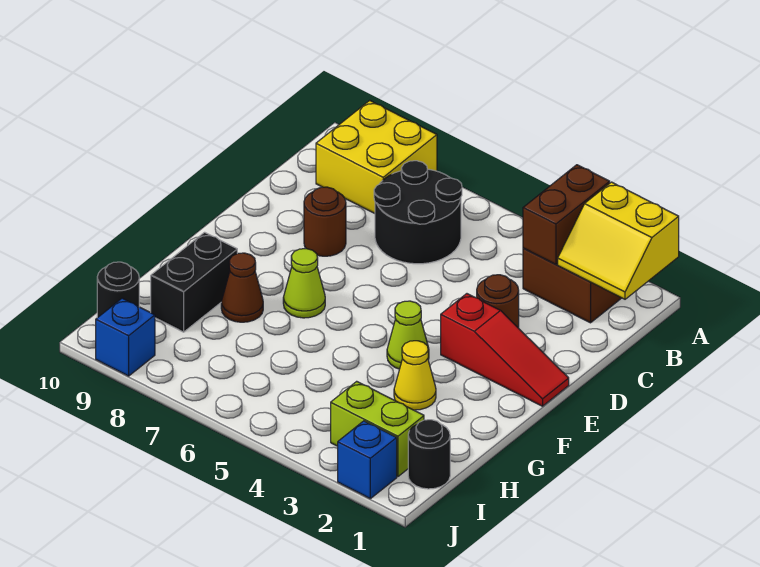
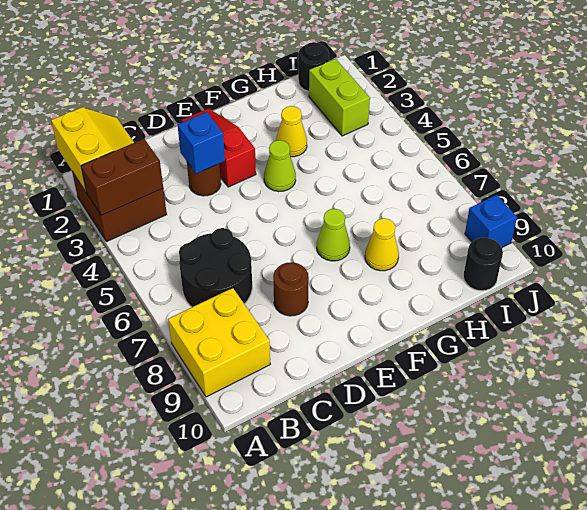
brown cone G8 level 1 -> yellow cone G8 level 1
black brick G9:H9 level 1 -> none
blue brick J2 level 1 -> blue brick D3 level 2

